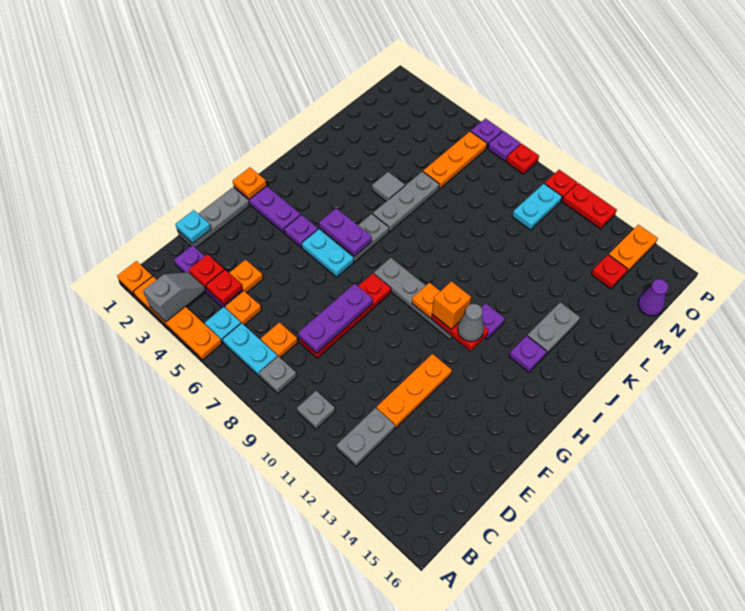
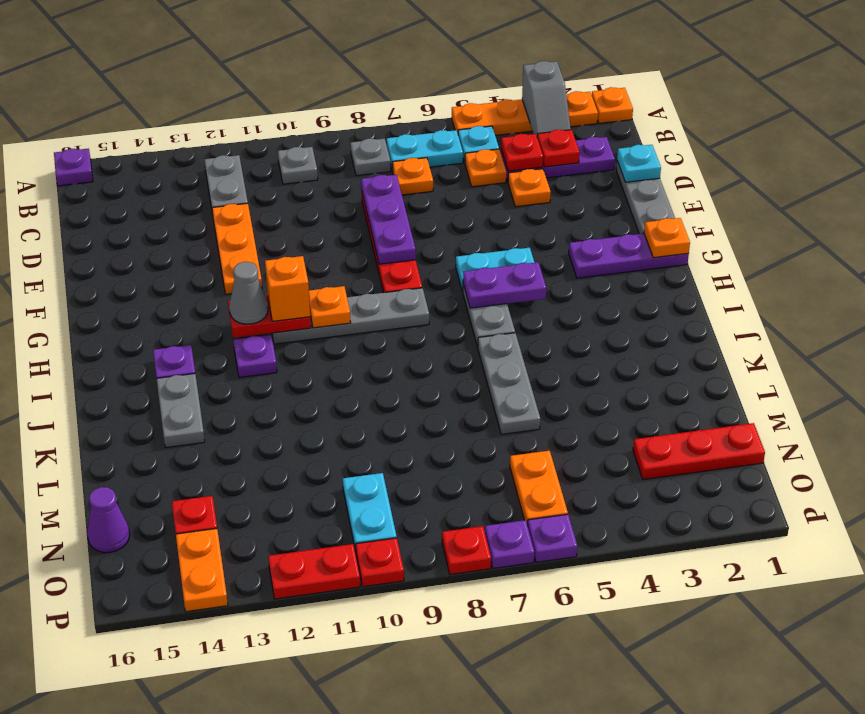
purple plate G4 level 1 -> purple plate A16 level 1
grey tile K5 level 1 -> none
orange plate M6:O6 level 1 -> orange plate N6:O6 level 1
none -> red plate N1:N3 level 1

